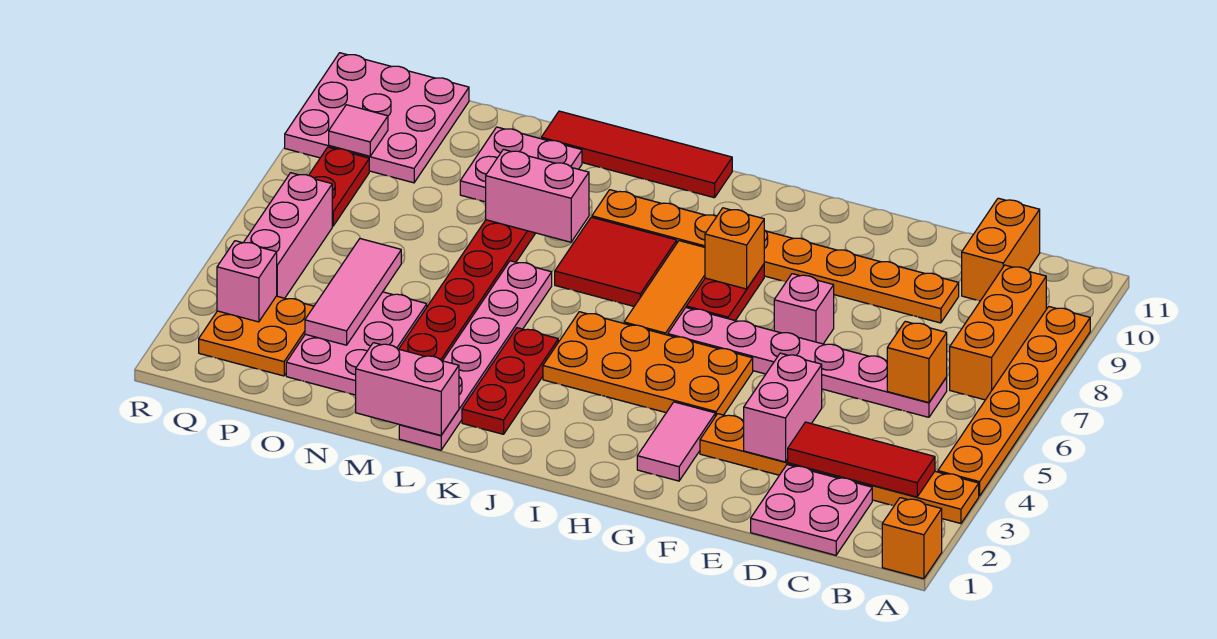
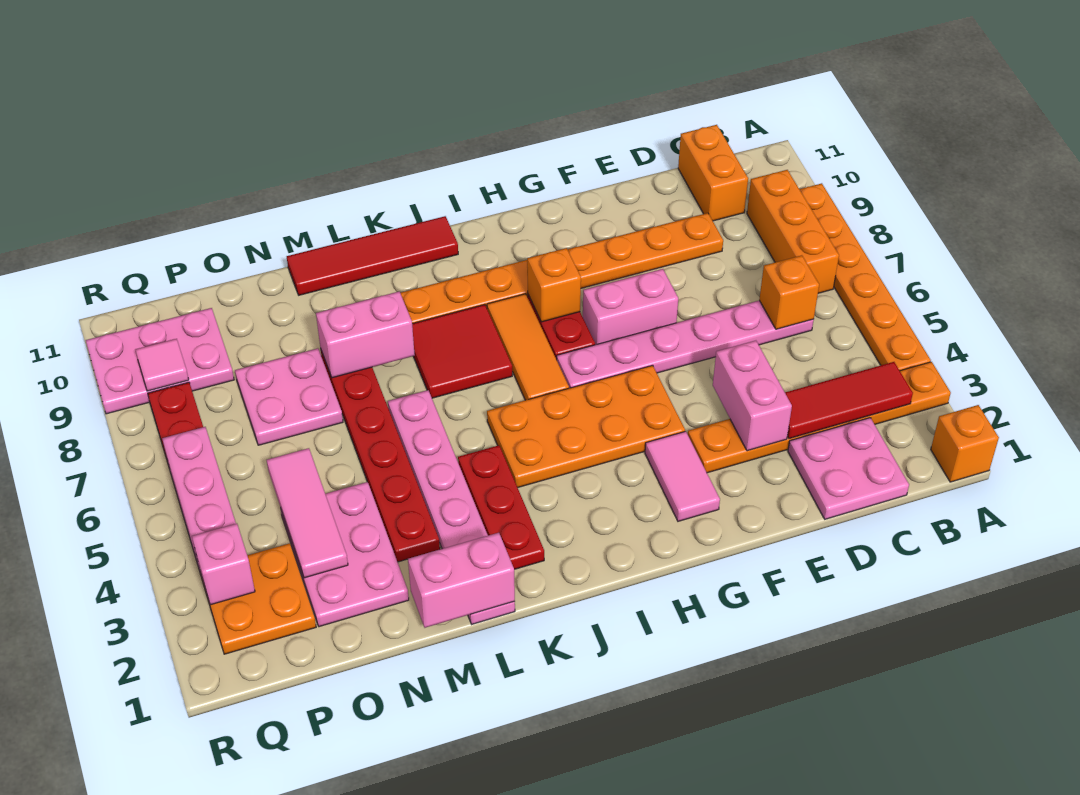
pink brick F7 level 1 -> pink brick F7:G7 level 1
pink plate M9:N10 level 1 -> pink plate N7:O8 level 1
pink plate P9:R11 level 1 -> pink plate P9:R10 level 1

